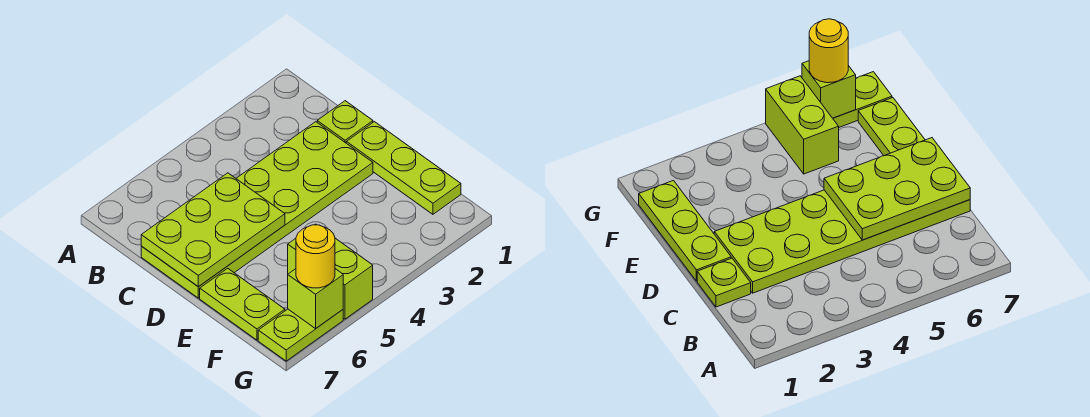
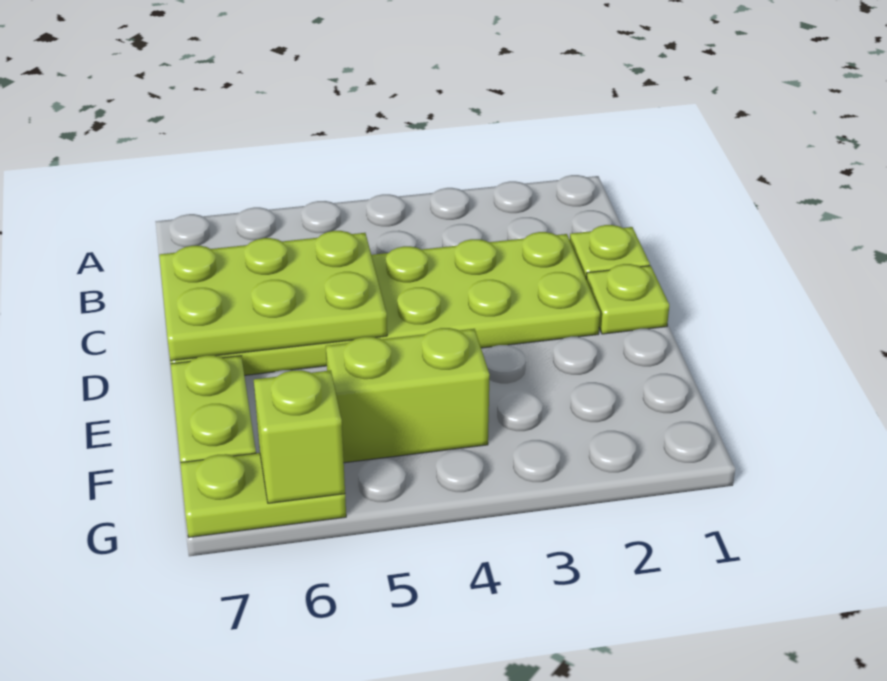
lime plate D1:F1 level 1 -> lime plate D1 level 1
lime brick F5:G5 level 1 -> lime brick F4:F5 level 1
yellow round brick G6 level 3 -> none

